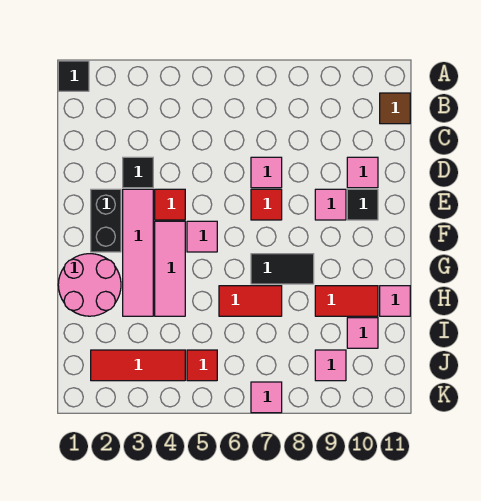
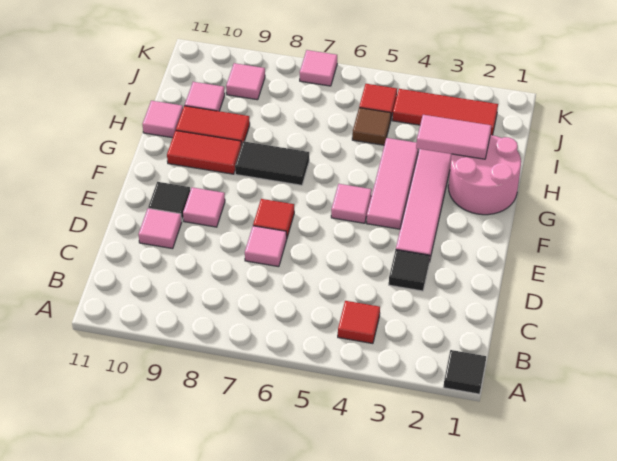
brown tile B11 level 1 -> brown tile I5 level 1
black brick E2:F2 level 1 -> none
red tile E4 level 1 -> red tile B4 level 1
none -> pink tile H2:H3 level 2
red tile H6:H7 level 1 -> red tile G9:G10 level 1

